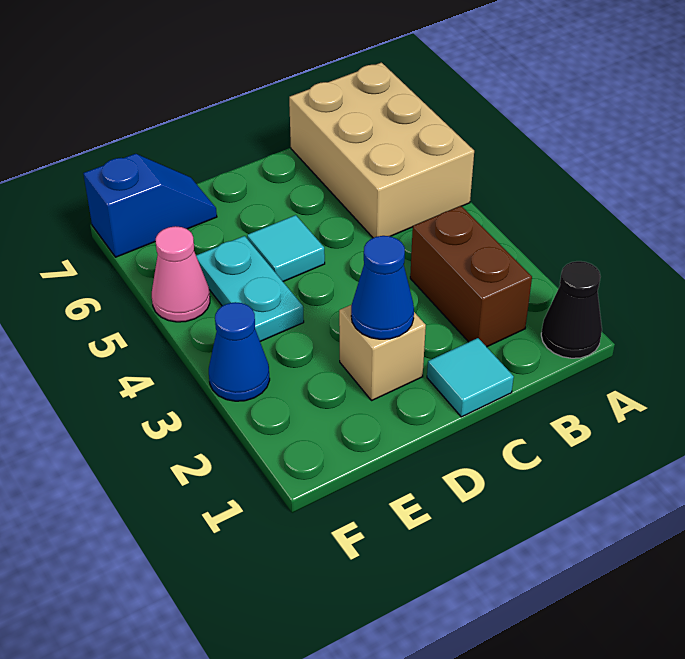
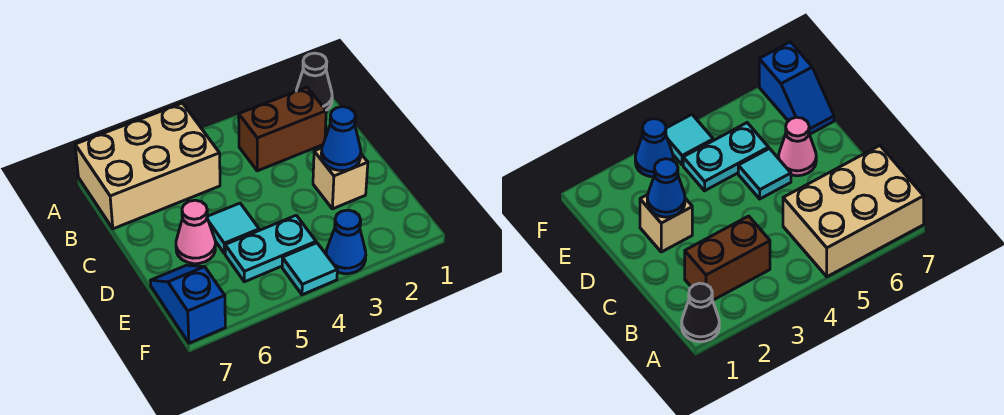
cyan tile C1 level 1 -> cyan tile F4 level 1
pink cone F5 level 1 -> pink cone D6 level 1

